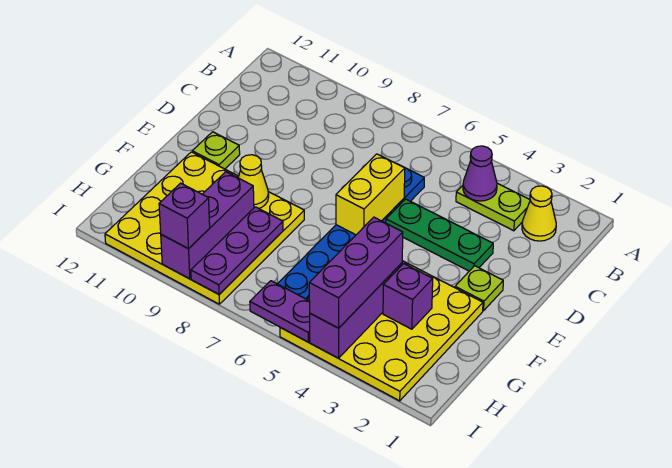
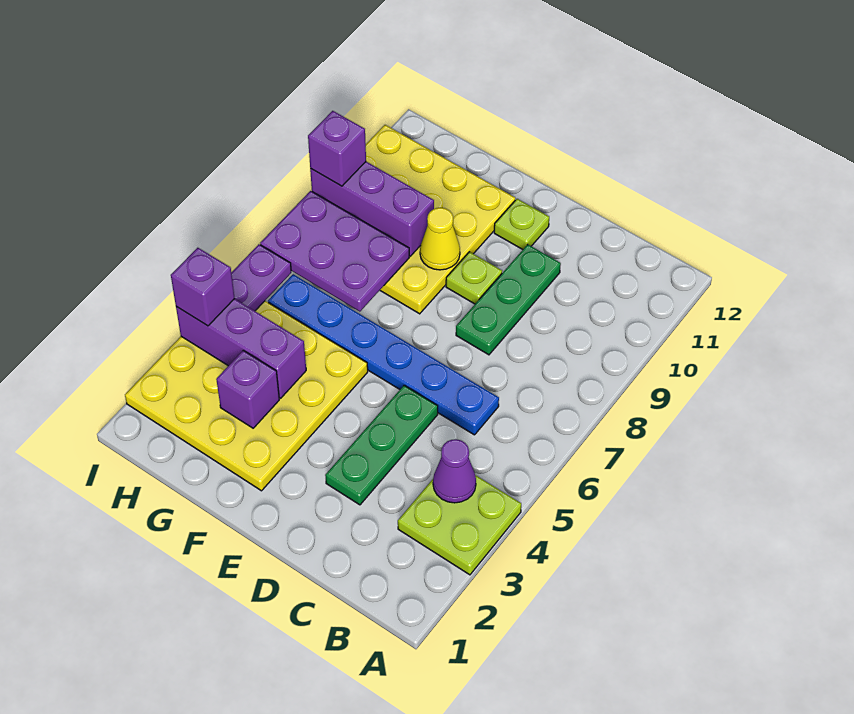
yellow cone B2 level 1 -> none
lime plate B3:B4 level 1 -> lime plate A3:B4 level 1
yellow brick D6:E6 level 2 -> none
none -> green plate D8:D10 level 1
lime plate E2 level 1 -> lime plate E9 level 1
purple brick G4:I4 level 3 -> purple brick I4 level 3
purple plate G8:I8 level 2 -> purple plate G7:I8 level 2

